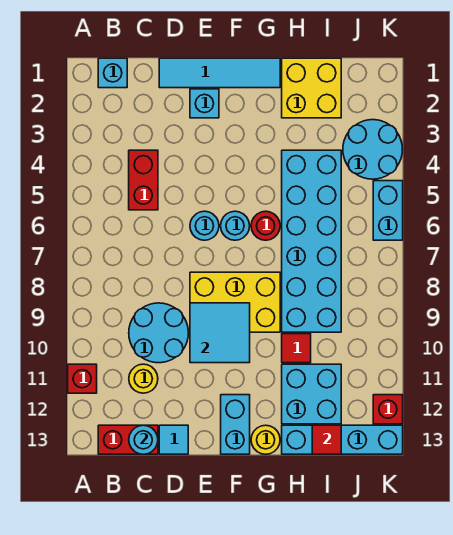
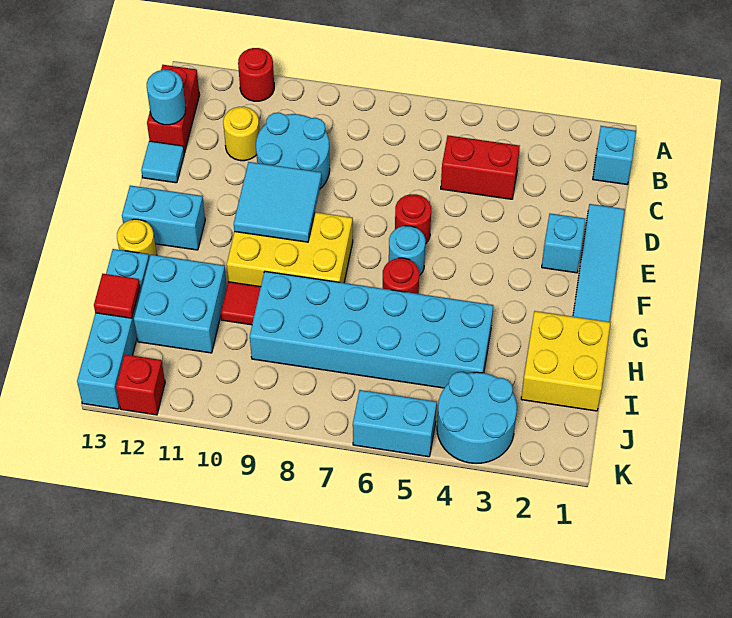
red brick A11 level 1 -> red round brick A11 level 1
cyan round brick E6 level 1 -> red round brick E6 level 1
yellow brick E8:G9 level 1 -> yellow brick F8:G10 level 1

